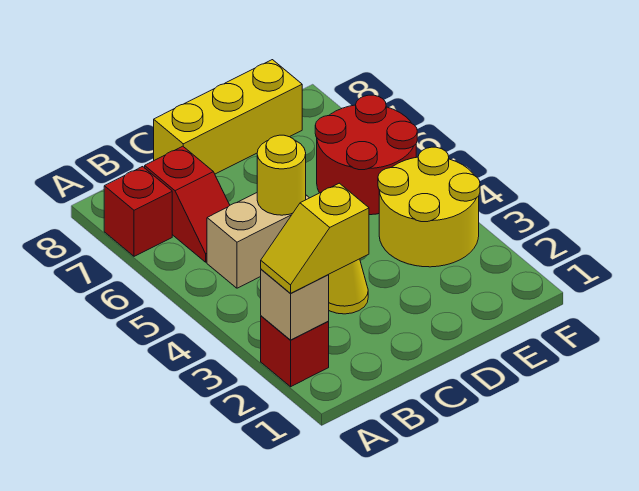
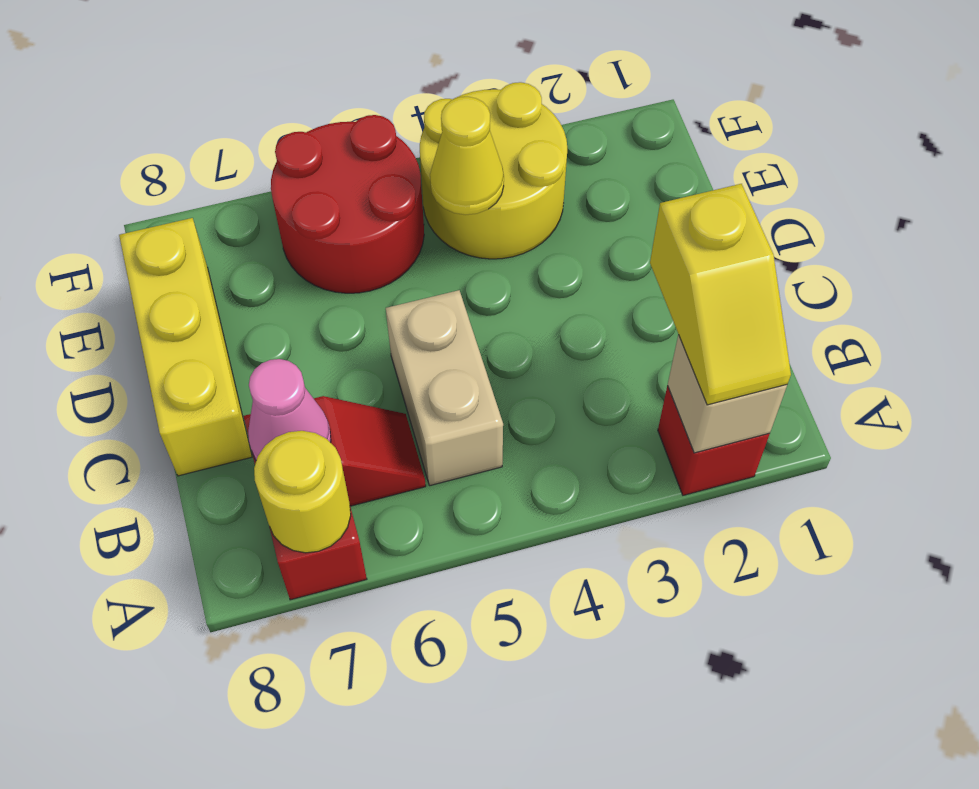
none -> pink cone B7 level 2
yellow cone C3 level 1 -> yellow cone E4 level 2
yellow round brick C5 level 2 -> yellow round brick A7 level 2

